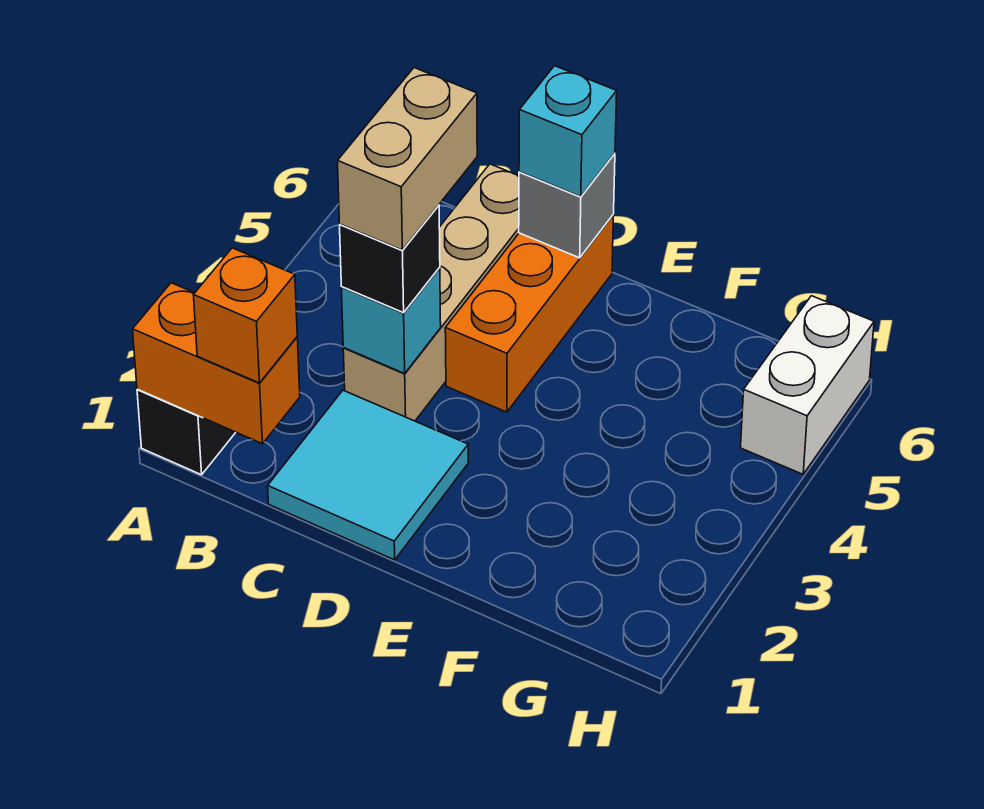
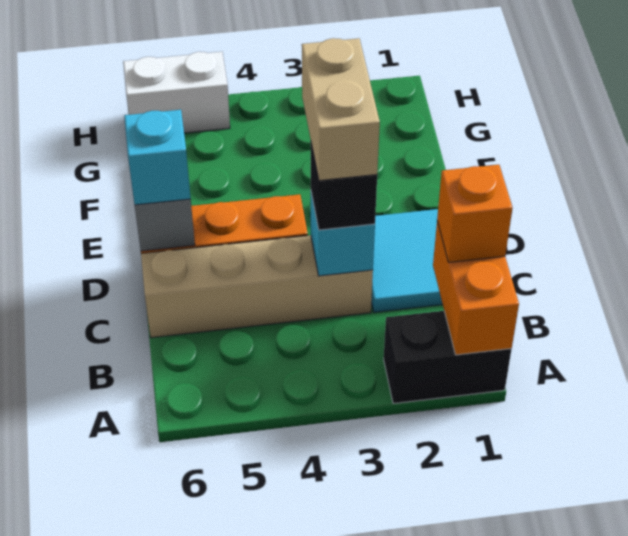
tan brick C3:C4 level 4 -> tan brick C3:D3 level 4

